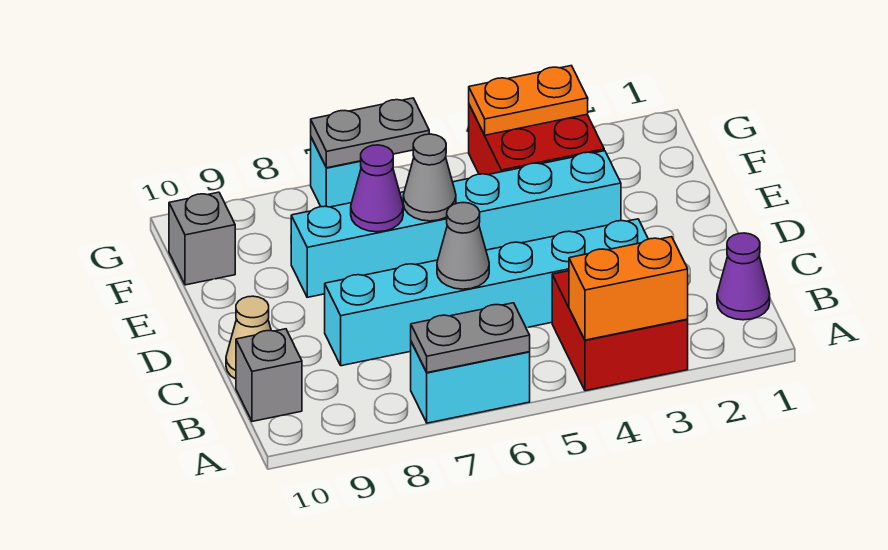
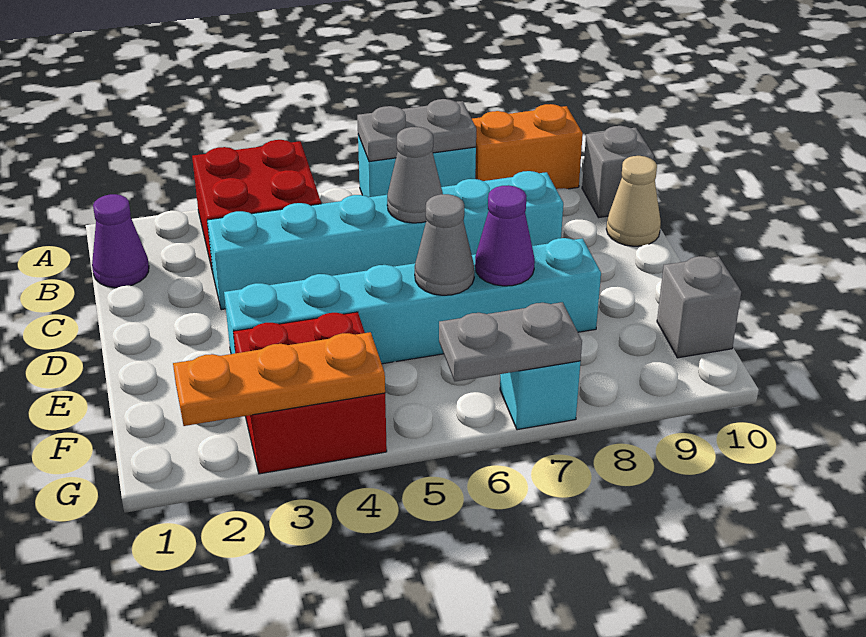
orange brick A3:A4 level 2 -> orange brick A8:A9 level 1
orange plate G3:G4 level 2 -> orange plate G2:G4 level 2

